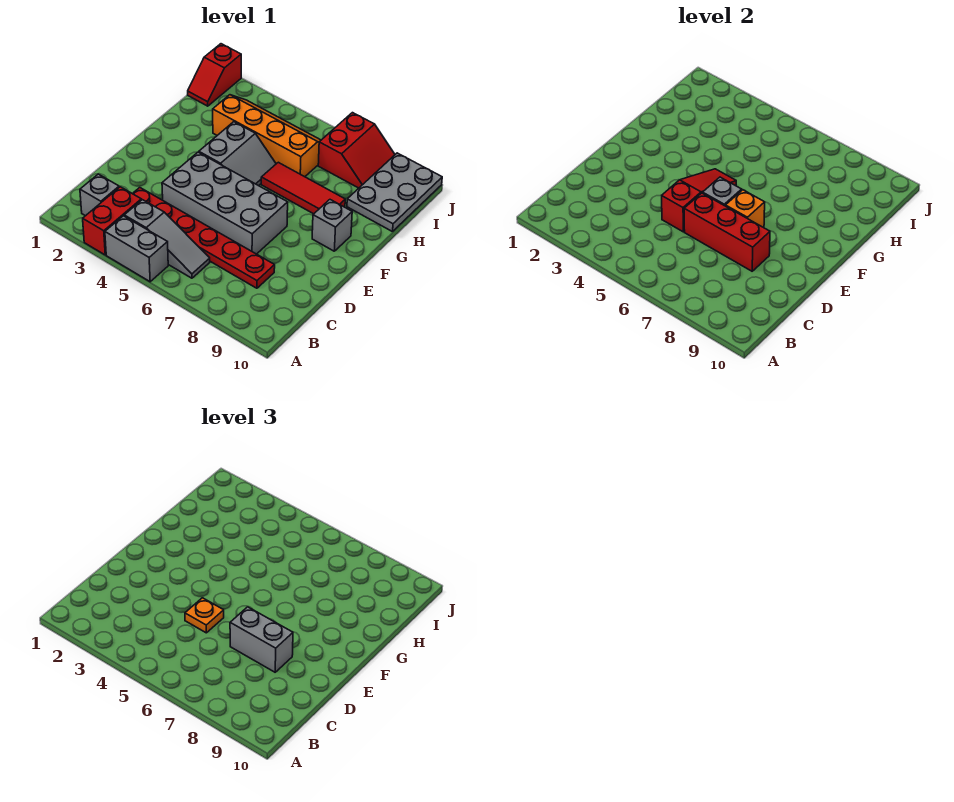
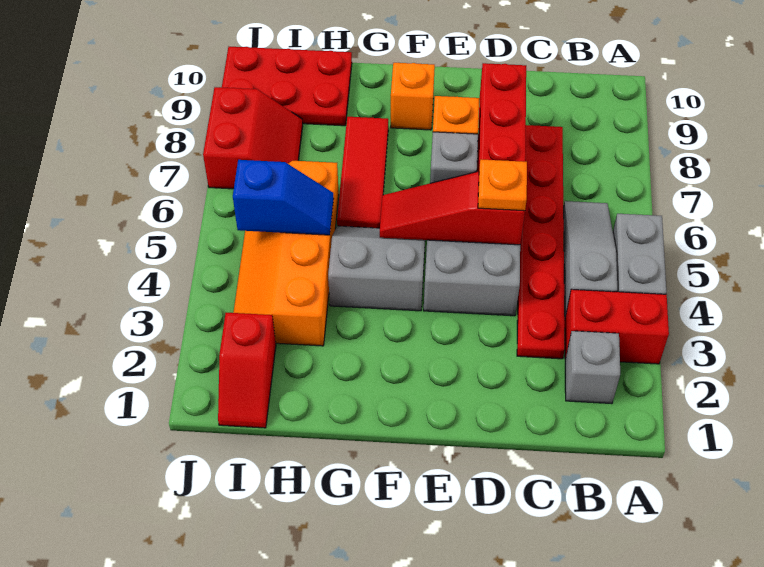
grey brick D7:D8 level 3 -> none
grey brick F9 level 1 -> orange brick F9 level 1
none -> blue slope H5:I5 level 2 top I
grey plate H9:J10 level 1 -> red plate H9:J10 level 1
red slope I1:J1 level 1 top J -> red slope I1:I2 level 1 top 2
red slope I7:J8 level 1 top 7 -> red slope I7:J8 level 1 top J

